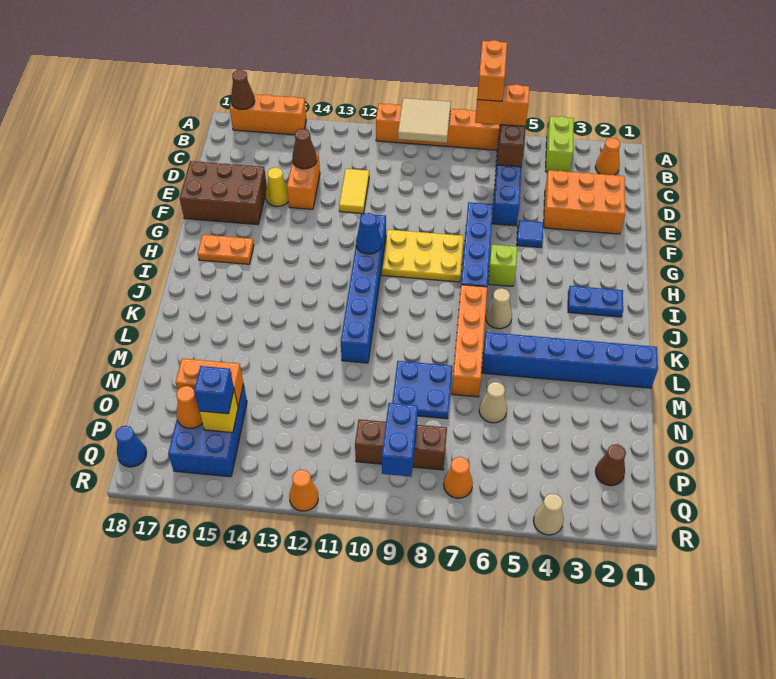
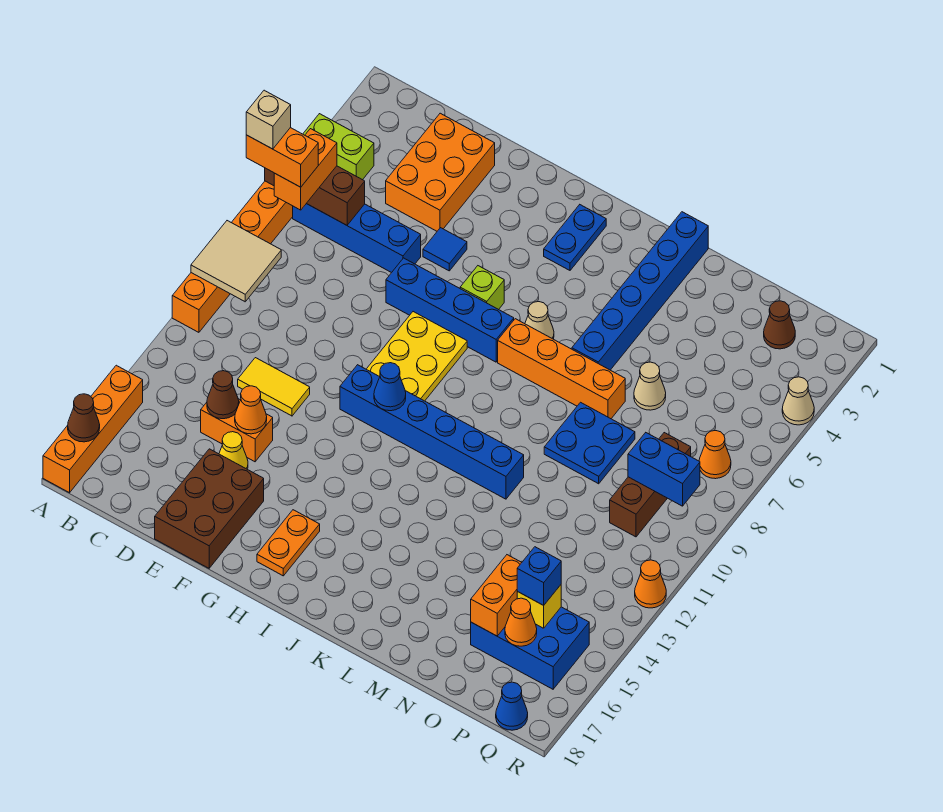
none -> tan brick A7 level 5
orange brick A15:A17 level 1 -> orange brick A15:A18 level 1
orange cone B2 level 1 -> orange cone E14 level 2

